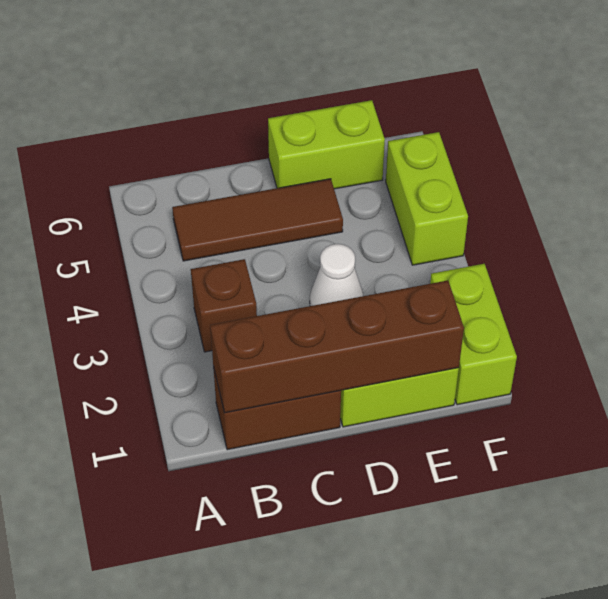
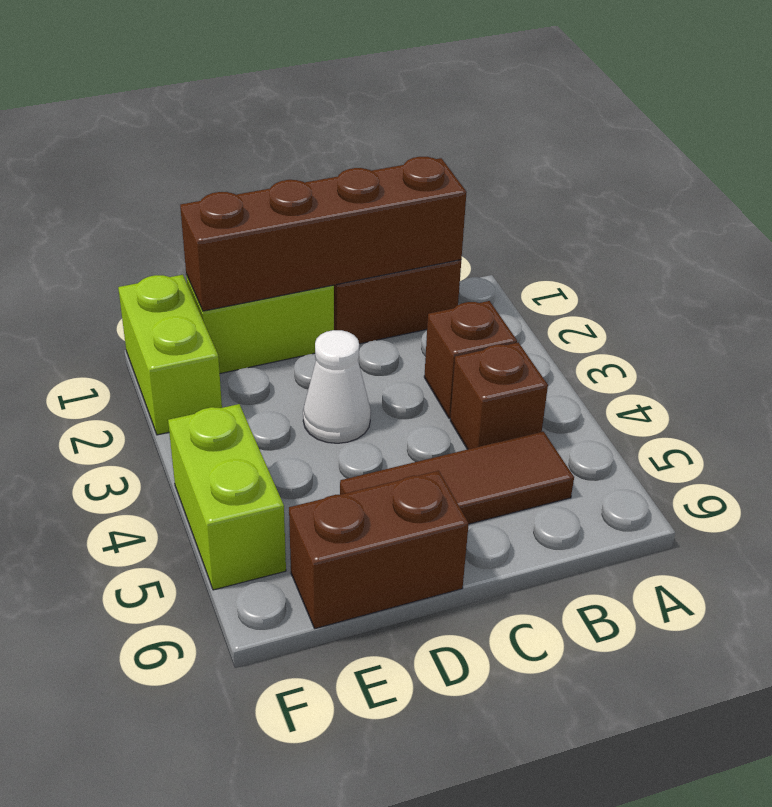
none -> brown brick B4 level 1
lime brick D6:E6 level 1 -> brown brick D6:E6 level 1

